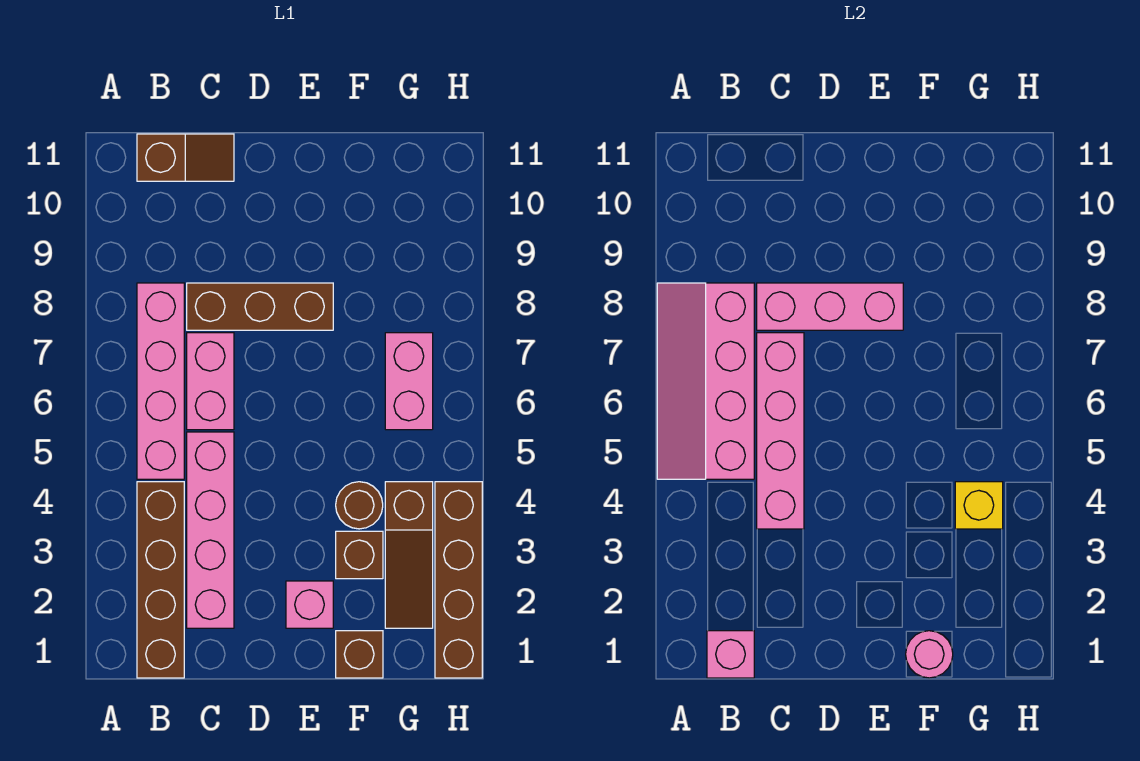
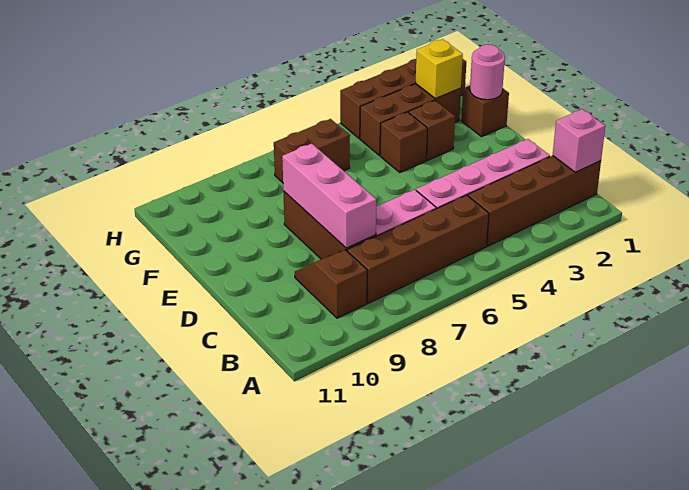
pink slope A5:B8 level 2 top B -> none
pink brick B5:B8 level 1 -> brown brick B5:B8 level 1
brown slope B11:C11 level 1 top B -> brown slope B9:C9 level 1 top B
pink brick C4:C7 level 2 -> none
pink brick E2 level 1 -> none
brown round brick F4 level 1 -> brown brick F4 level 1
brown slope G2:G4 level 1 top 4 -> brown brick G2:G4 level 1
yellow brick G4 level 2 -> yellow brick G2 level 2
pink brick G6:G7 level 1 -> brown brick G6:G7 level 1

